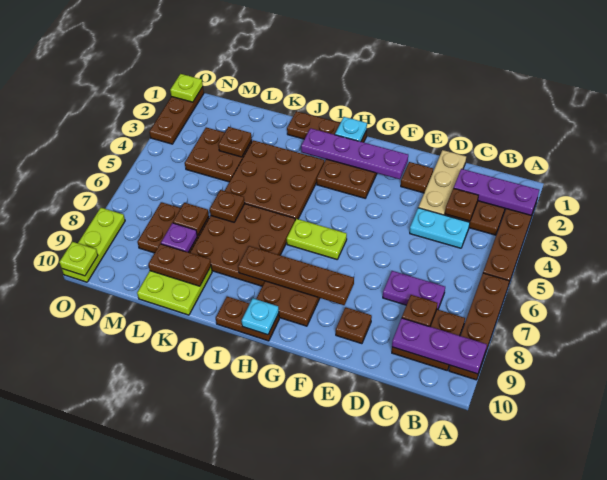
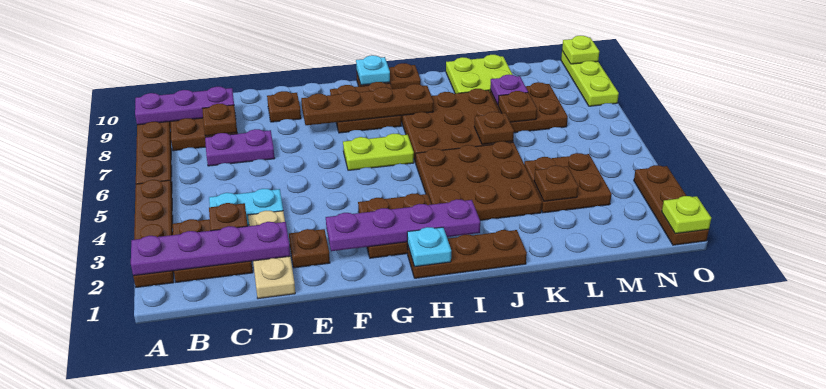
purple plate A2:C2 level 2 -> purple plate A2:D2 level 2
brown plate K9:L9 level 2 -> none

